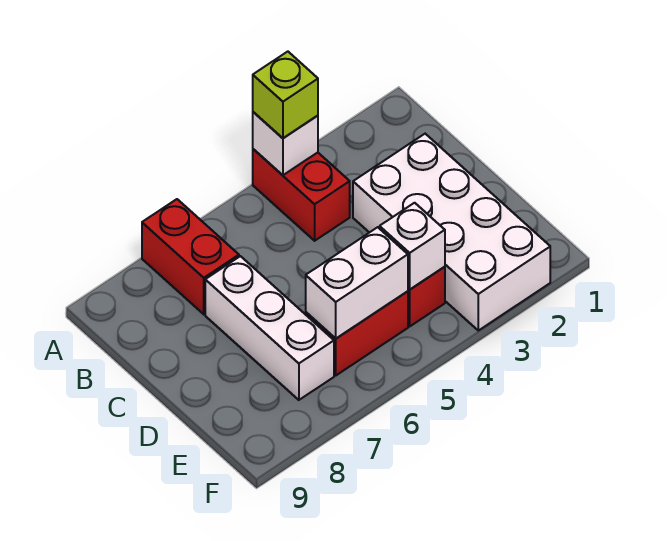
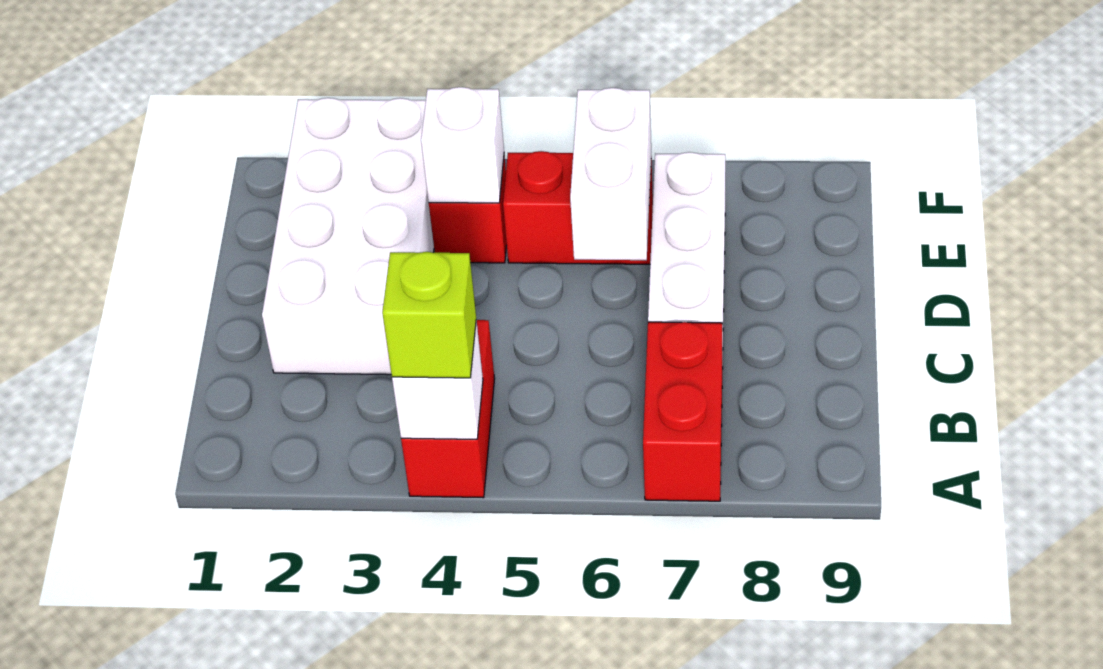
white brick E5:E6 level 2 -> white brick D6:E6 level 2

